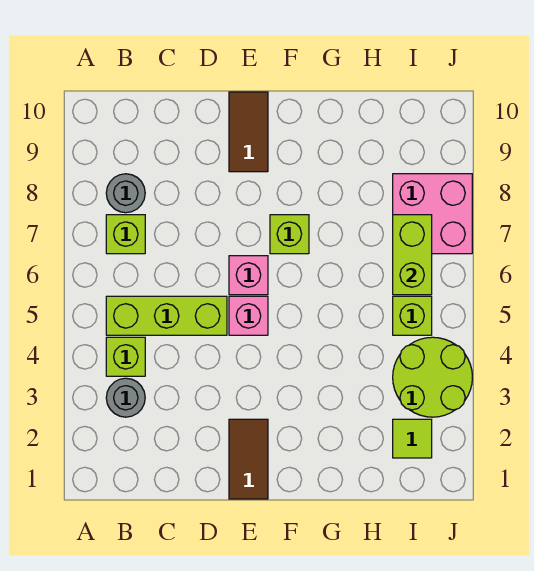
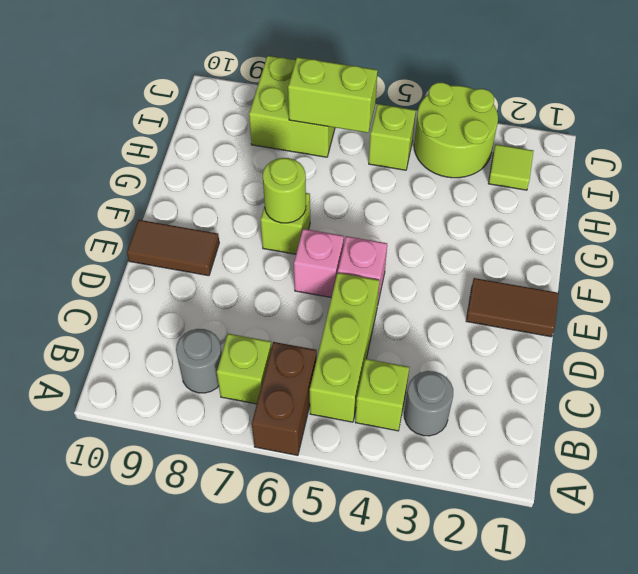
none -> brown brick A6:B6 level 1
none -> lime round brick F7 level 2
pink brick I7:J8 level 1 -> lime brick I7:J8 level 1

